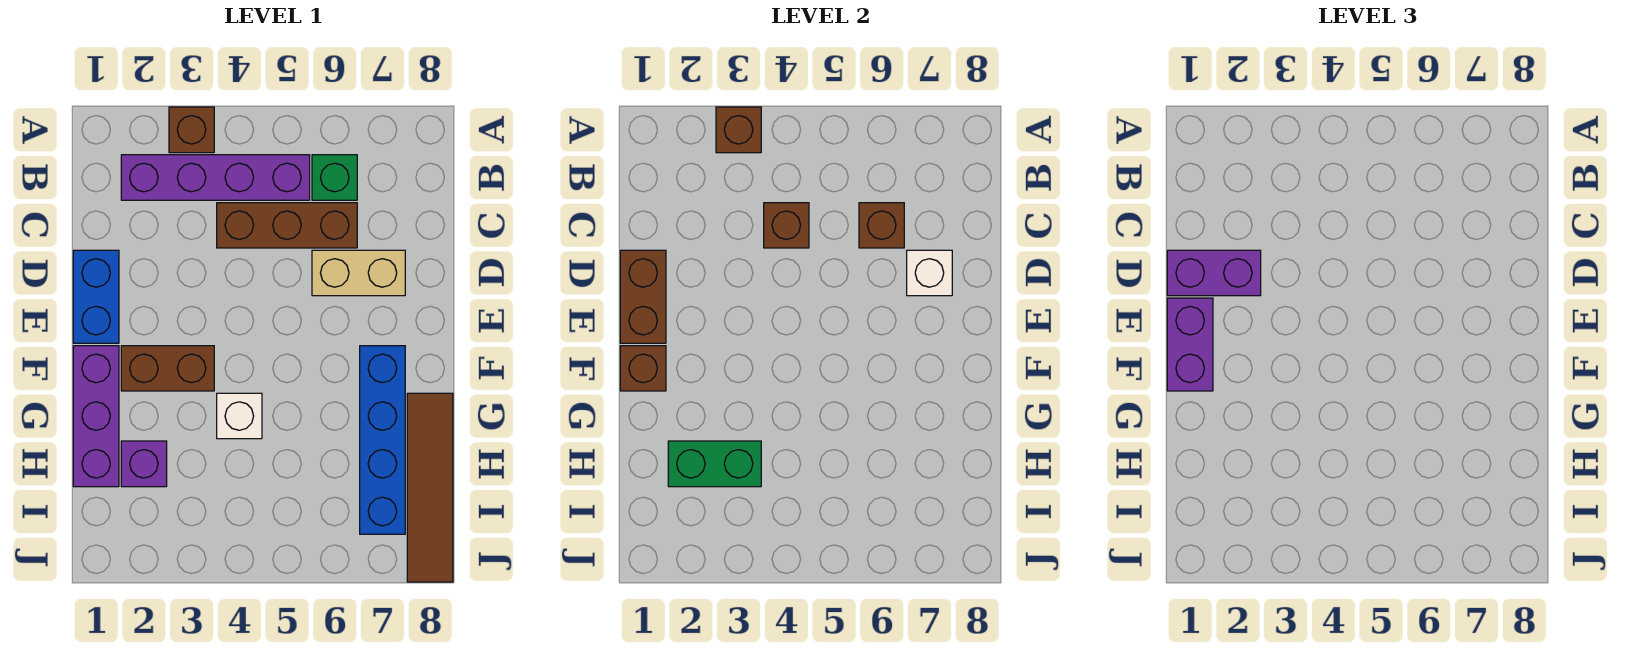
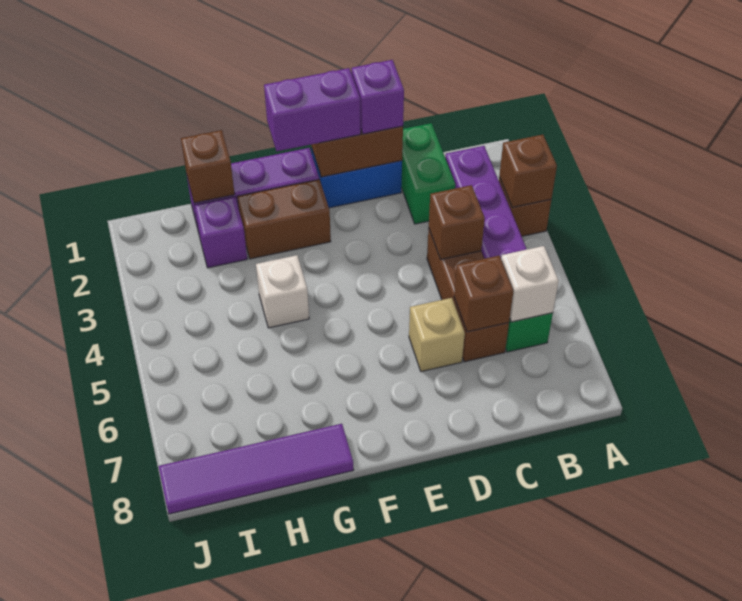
purple brick D1:D2 level 3 -> purple brick D1 level 3
tan brick D6:D7 level 1 -> tan brick D6 level 1
white brick D7 level 2 -> white brick B6 level 2
brown brick F1 level 2 -> brown brick H1 level 2
brown brick F2:F3 level 1 -> brown brick F2:G2 level 1
blue brick F7:I7 level 1 -> none
brown tile G8:J8 level 1 -> purple tile G8:J8 level 1
green brick H2:H3 level 2 -> green brick C1:C2 level 1

